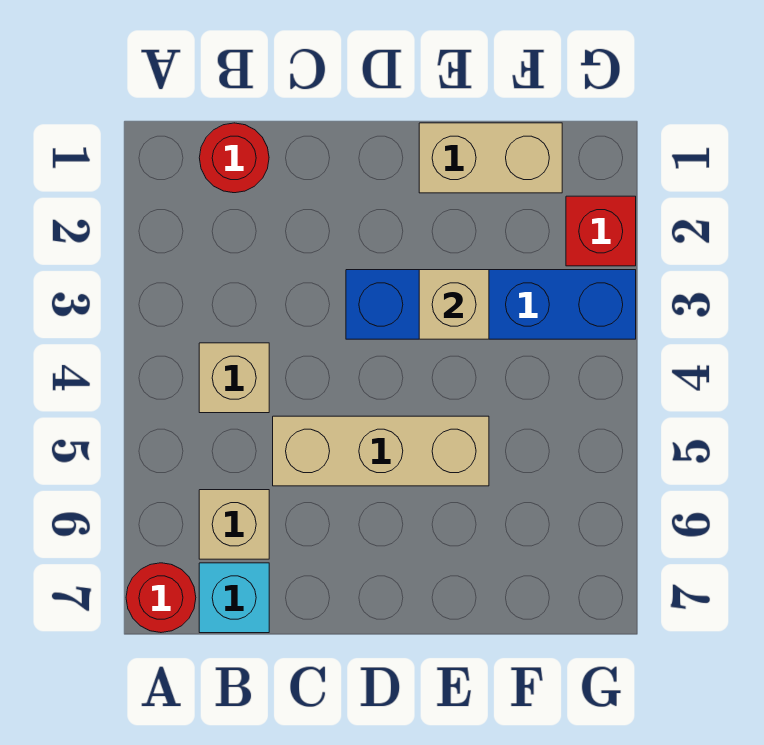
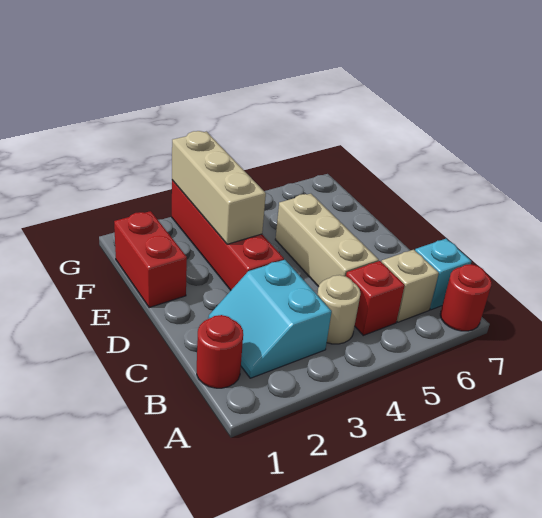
none -> cyan slope B2:C3 level 1 top 3
tan brick B4 level 1 -> tan round brick B4 level 1
blue brick D3:G3 level 1 -> red brick D3:G3 level 1
tan brick E1:F1 level 1 -> red brick E1:F1 level 1
tan brick E3 level 2 -> tan brick E3:G3 level 2
red brick G2 level 1 -> red brick B5 level 1

